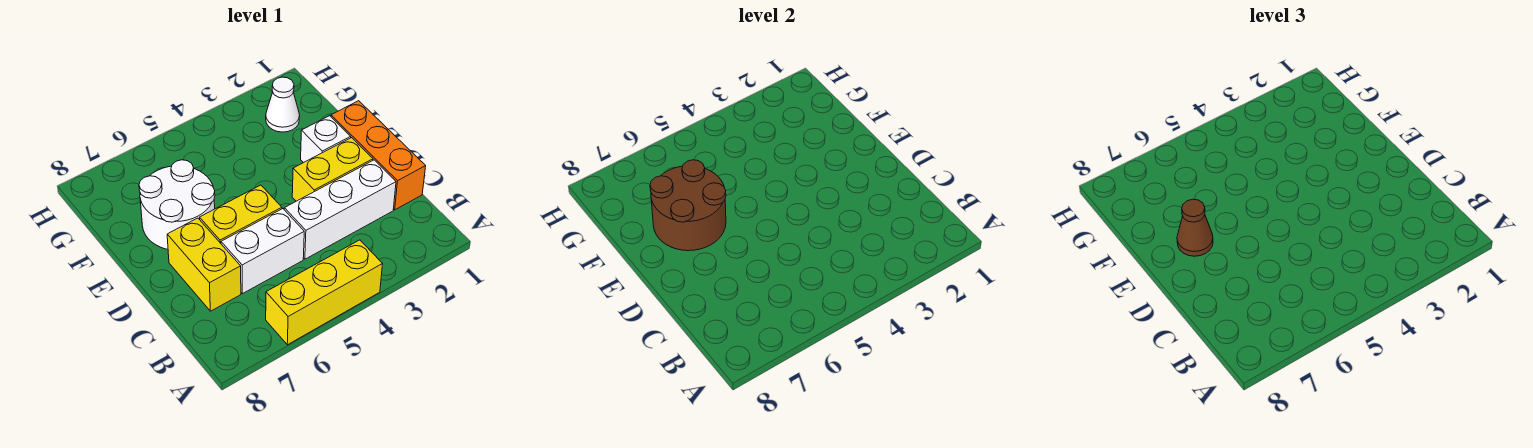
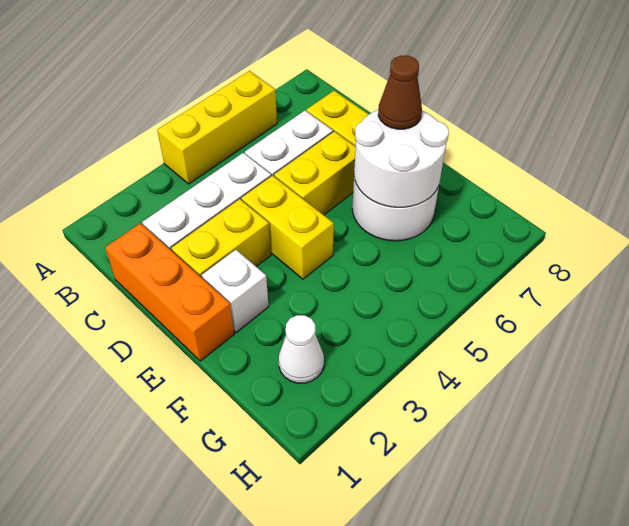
none -> yellow brick D4:E4 level 1
brown round brick E6:F7 level 2 -> white round brick E6:F7 level 2

